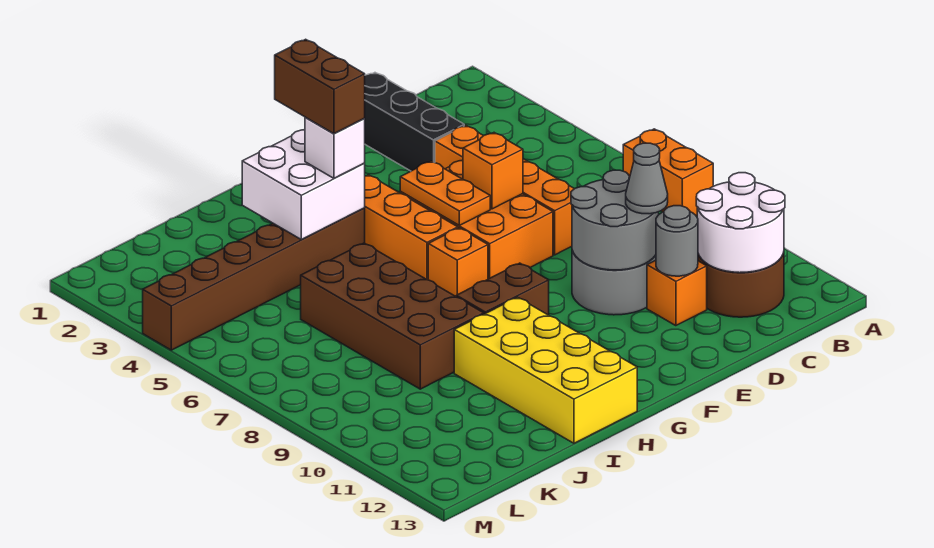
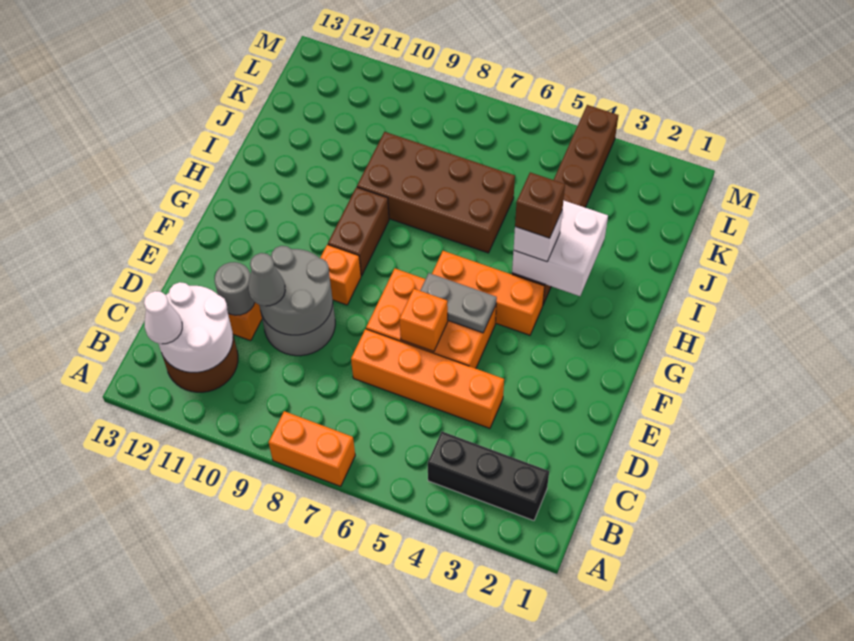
none -> white cone B12 level 3
black brick D1:D3 level 1 -> black brick B2:B4 level 1
orange plate F5:F6 level 2 -> grey plate F5:F6 level 2
orange brick G7 level 1 -> orange brick F9 level 1
brown brick H3:H4 level 4 -> brown brick H4 level 4
yellow brick H10:I13 level 1 -> none

